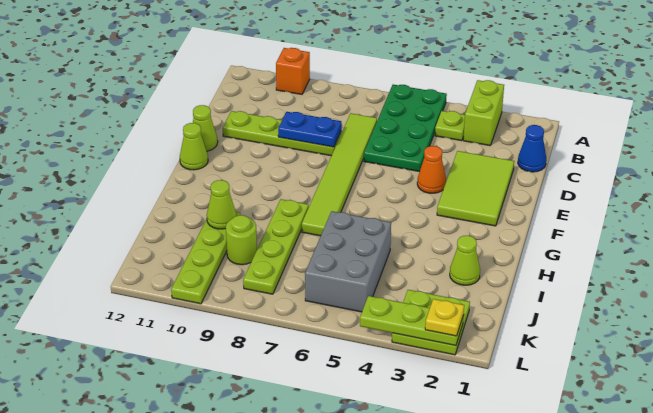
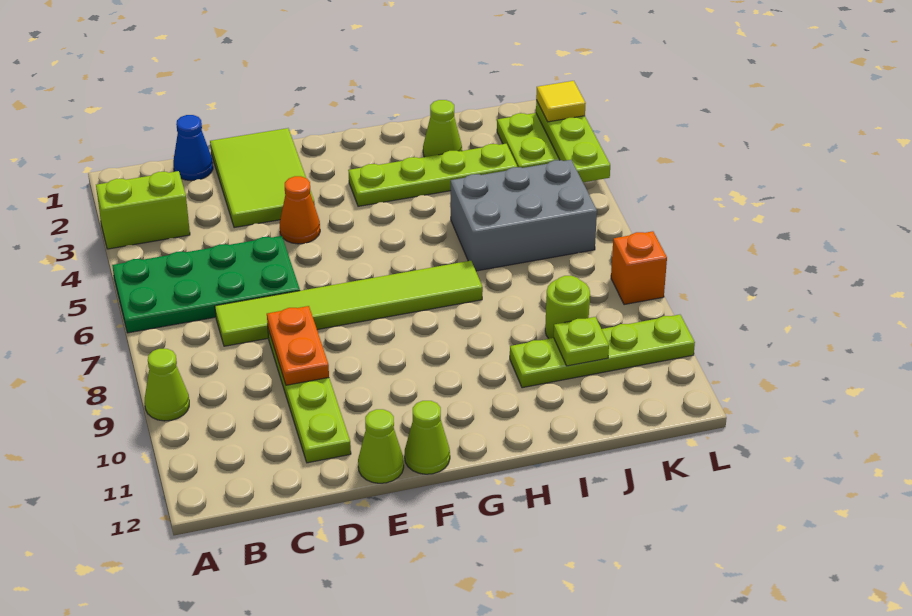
orange brick A10 level 1 -> orange brick L8 level 1
lime plate B4 level 1 -> lime plate J10 level 2
lime tile D2:F3 level 1 -> lime tile D1:E3 level 1
blue plate D8:D9 level 2 -> orange plate D8:D9 level 2
lime plate H8:K8 level 1 -> lime plate G3:J3 level 1
lime cone I10 level 2 -> lime cone A9 level 1
yellow plate L2 level 3 -> yellow tile L2 level 3

